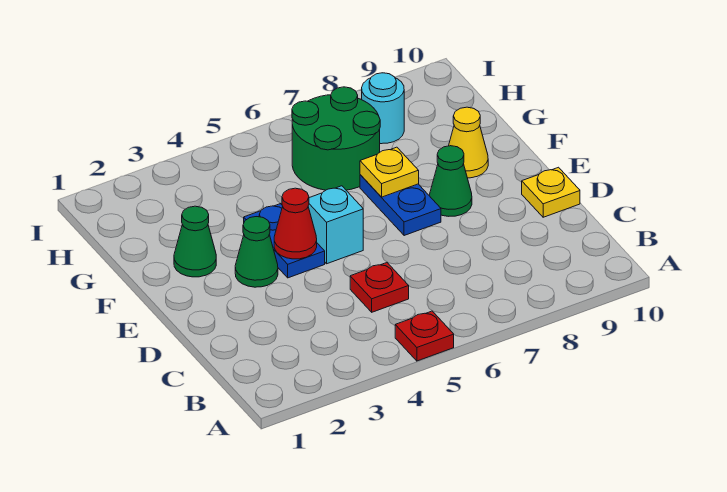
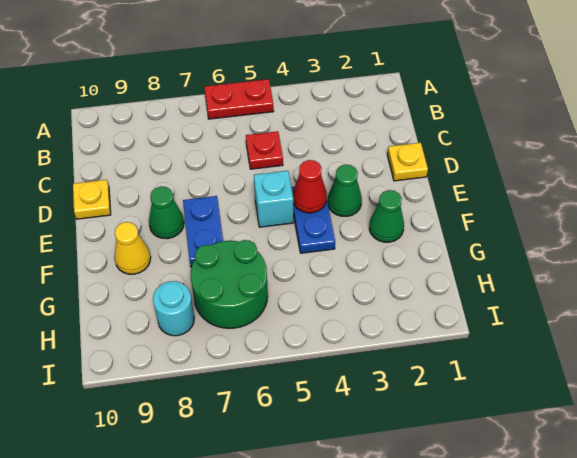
red plate A5 level 1 -> red plate A5:A6 level 1
yellow plate F7 level 2 -> yellow plate D1 level 1

